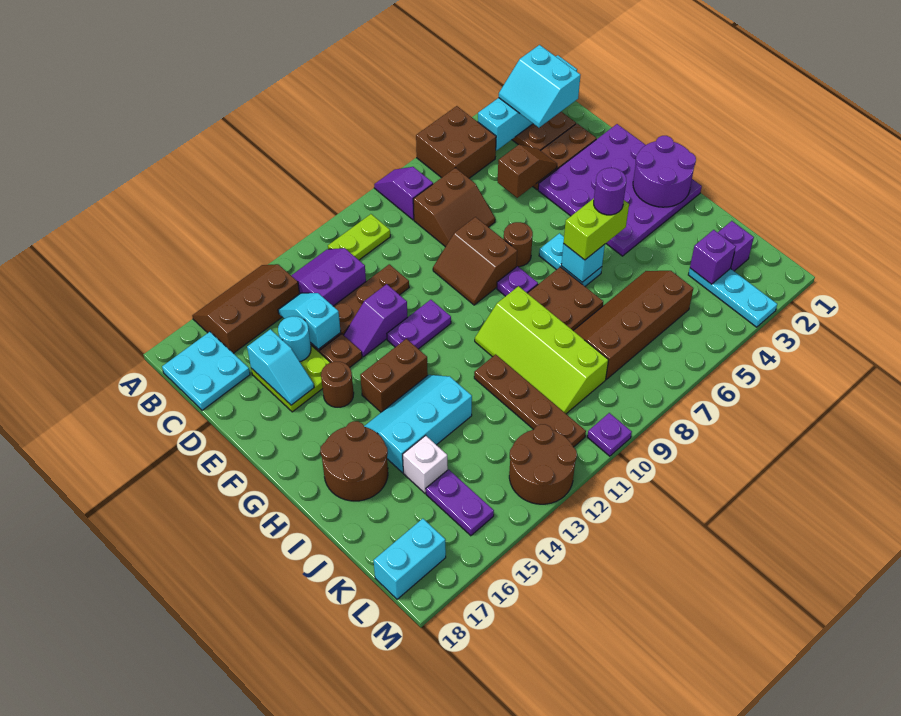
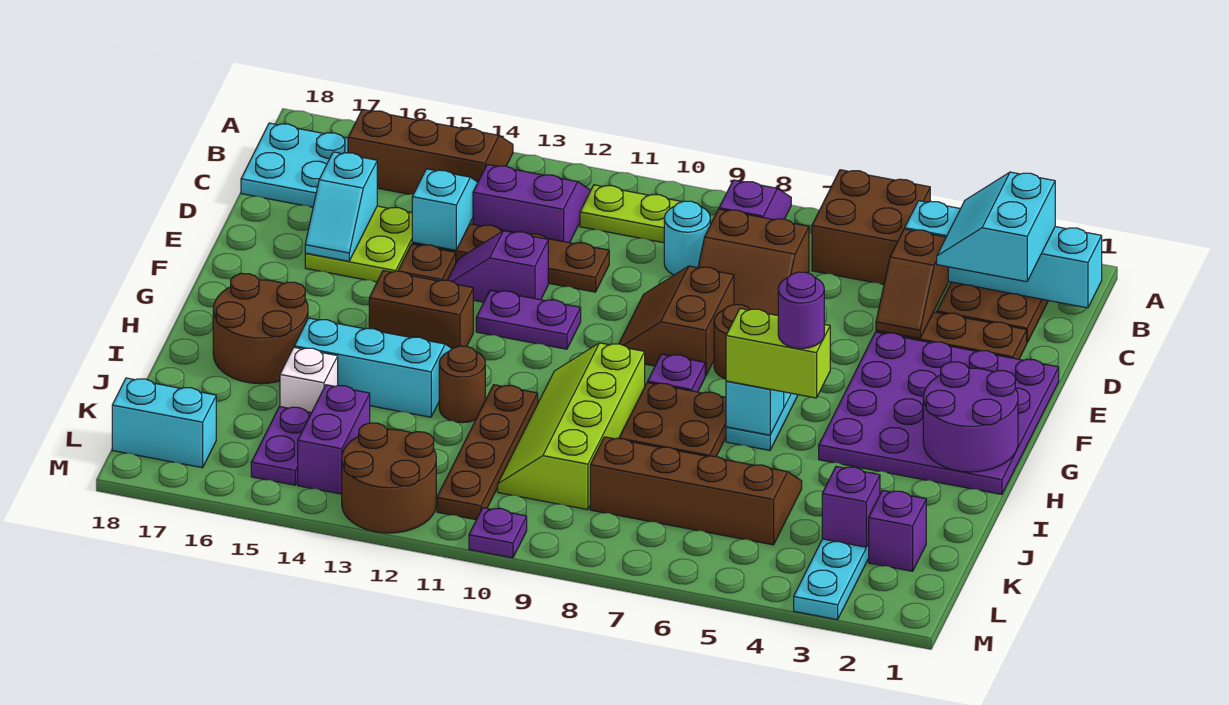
brown slope D4:D5 level 2 top 5 -> brown slope C4:D4 level 2 top C
cyan round brick D15 level 2 -> cyan round brick C9 level 1
brown round brick F15 level 1 -> brown round brick I12 level 1
none -> purple brick K14:L14 level 1

